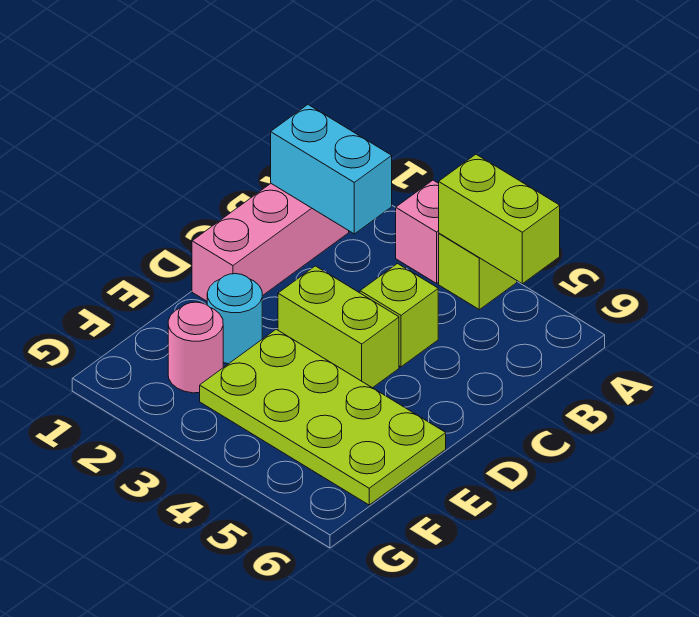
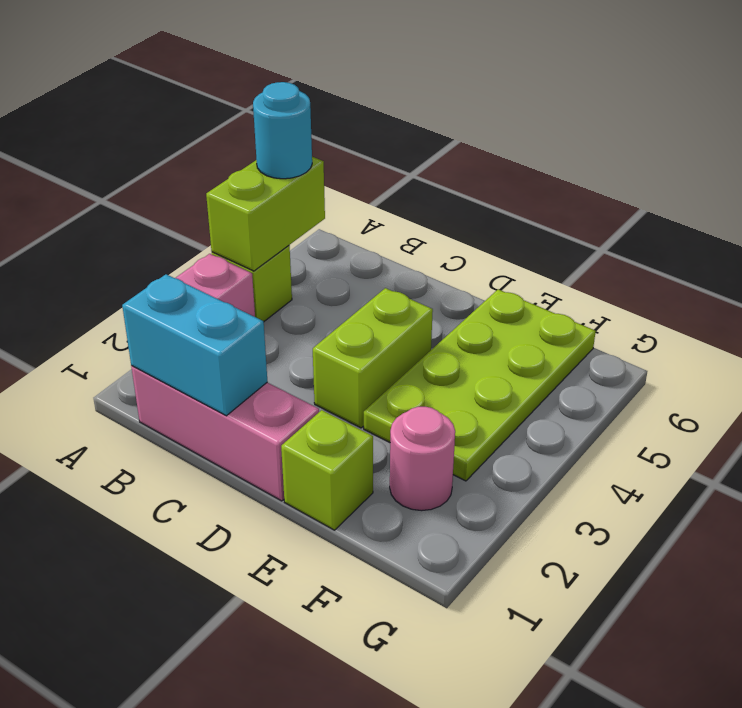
cyan brick B1:B2 level 2 -> cyan brick B1:C1 level 2
lime brick C4 level 1 -> lime brick E1 level 1
cyan round brick E2 level 1 -> cyan round brick A5 level 3

